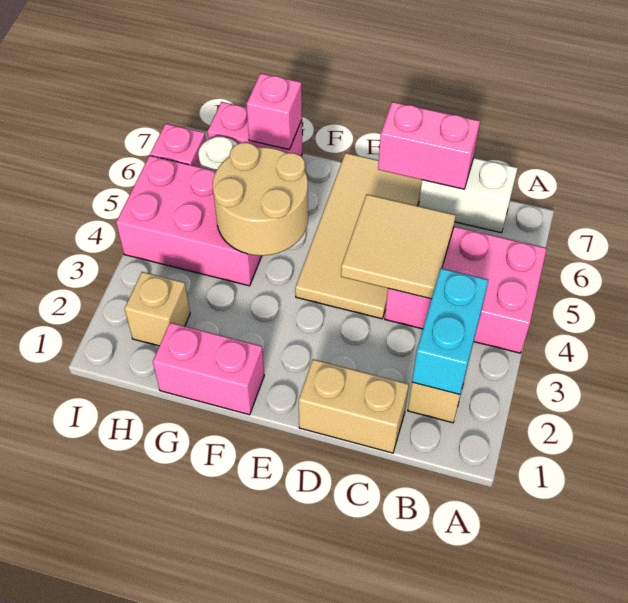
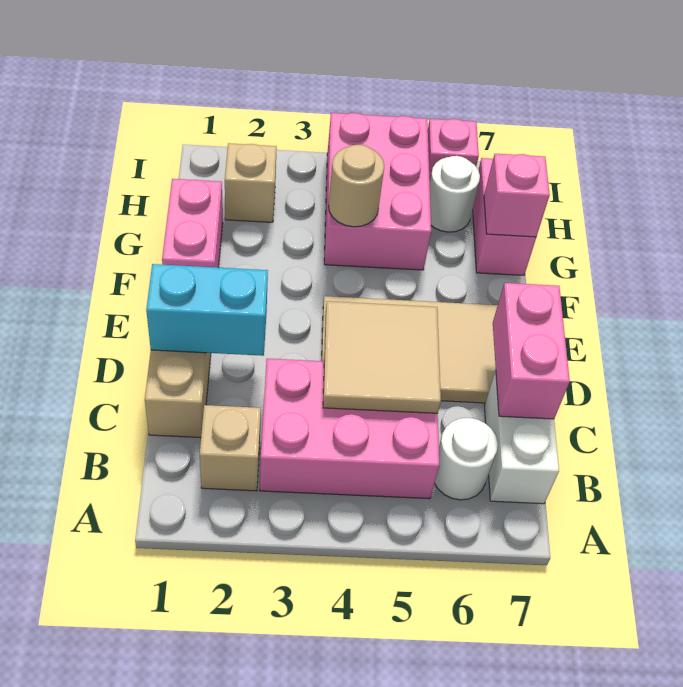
pink brick A4:C5 level 1 -> pink brick B3:C5 level 1
cyan brick B2:B3 level 2 -> cyan brick D1:D2 level 2
none -> white round brick B6 level 1
tan round brick F4:G5 level 2 -> tan round brick G4 level 2

